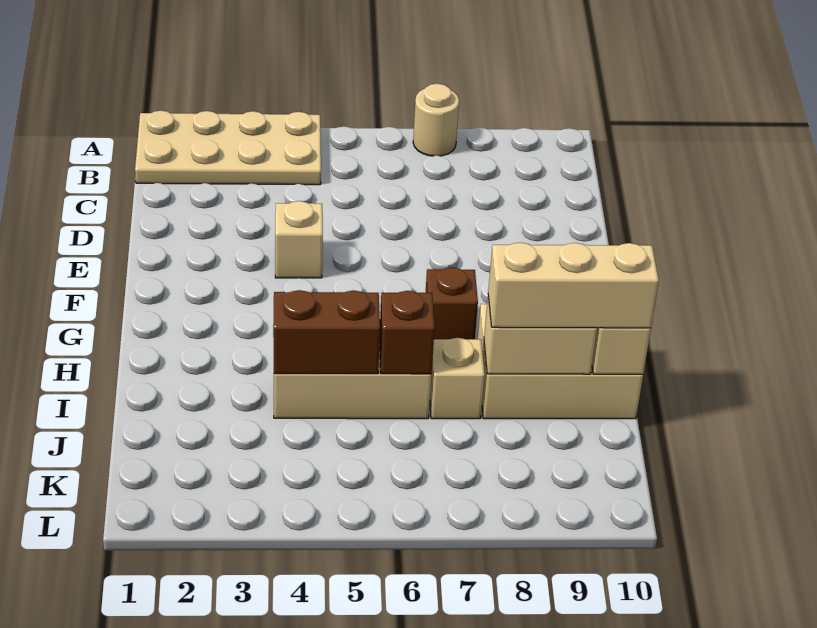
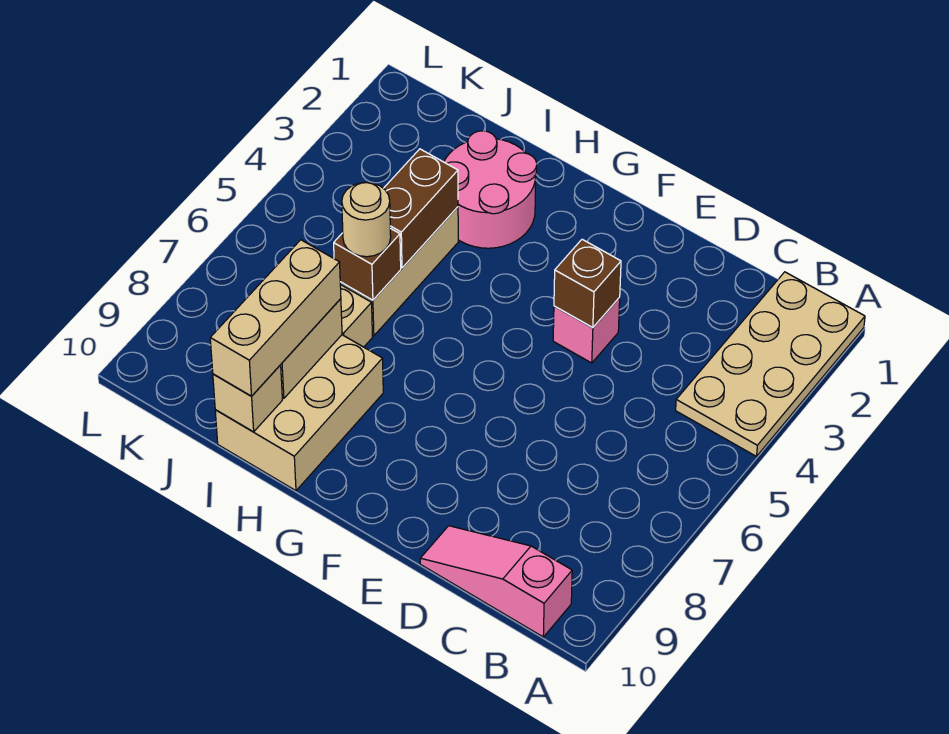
tan round brick A7 level 1 -> tan round brick I6 level 3
none -> pink slope B10:D10 level 1 top B
tan brick E4 level 1 -> pink brick E4 level 1
brown brick G7 level 1 -> brown brick E4 level 2
none -> pink round brick H2:I3 level 1

